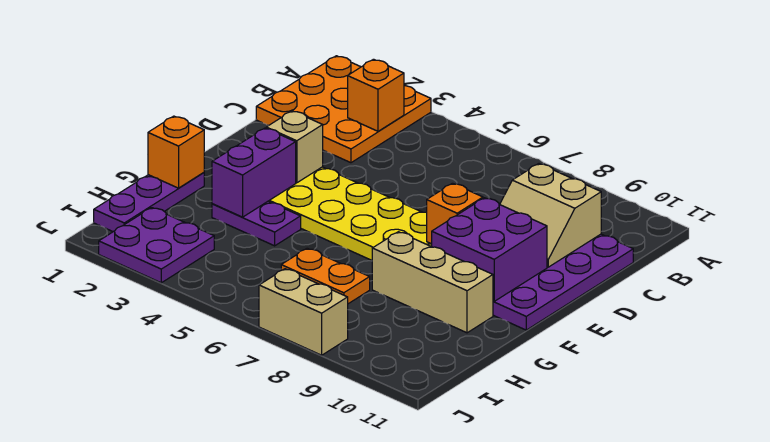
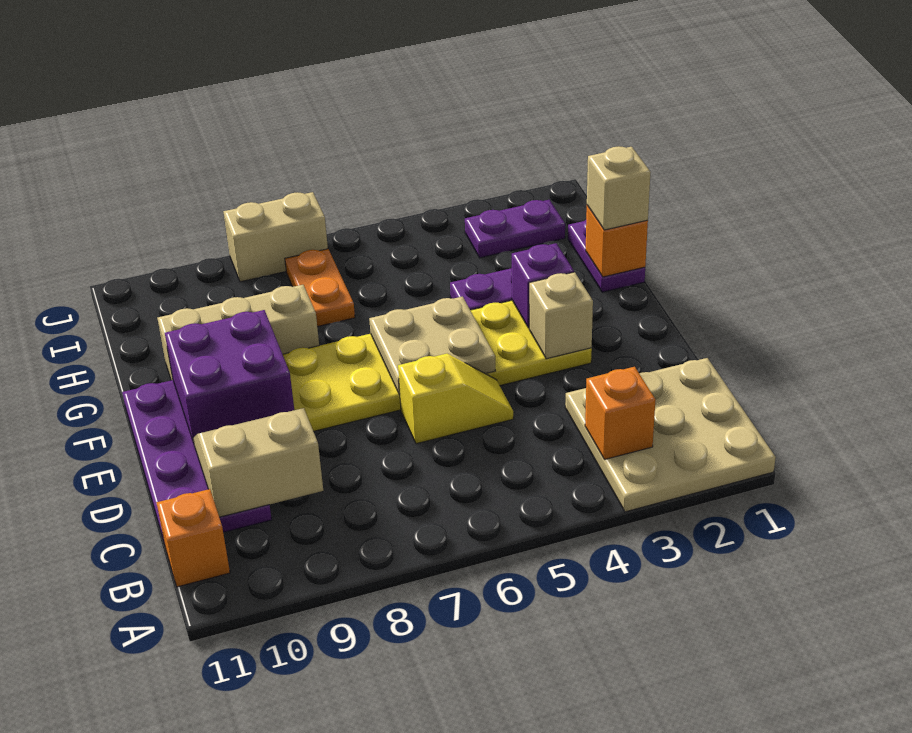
orange plate A1:C3 level 1 -> tan plate A1:C3 level 1
none -> yellow slope D5:D6 level 1 top 6
none -> tan plate E5:F6 level 2
orange brick E8 level 2 -> orange brick B11 level 1
purple brick F3:G3 level 2 -> purple brick F3 level 2
purple plate G1:I1 level 1 -> purple plate G1:H1 level 1
none -> tan brick G1 level 3
orange plate H6:H7 level 1 -> orange plate H7:I7 level 1
purple plate I2:J3 level 1 -> purple plate I2:I3 level 1

